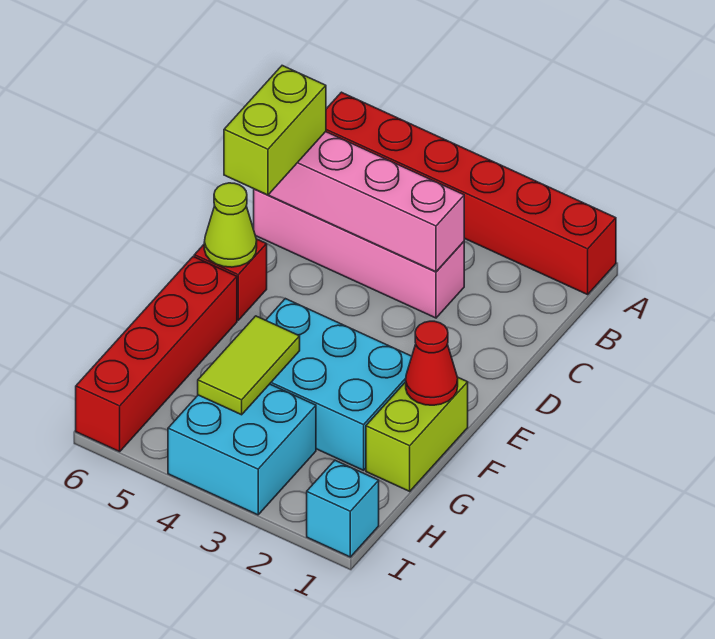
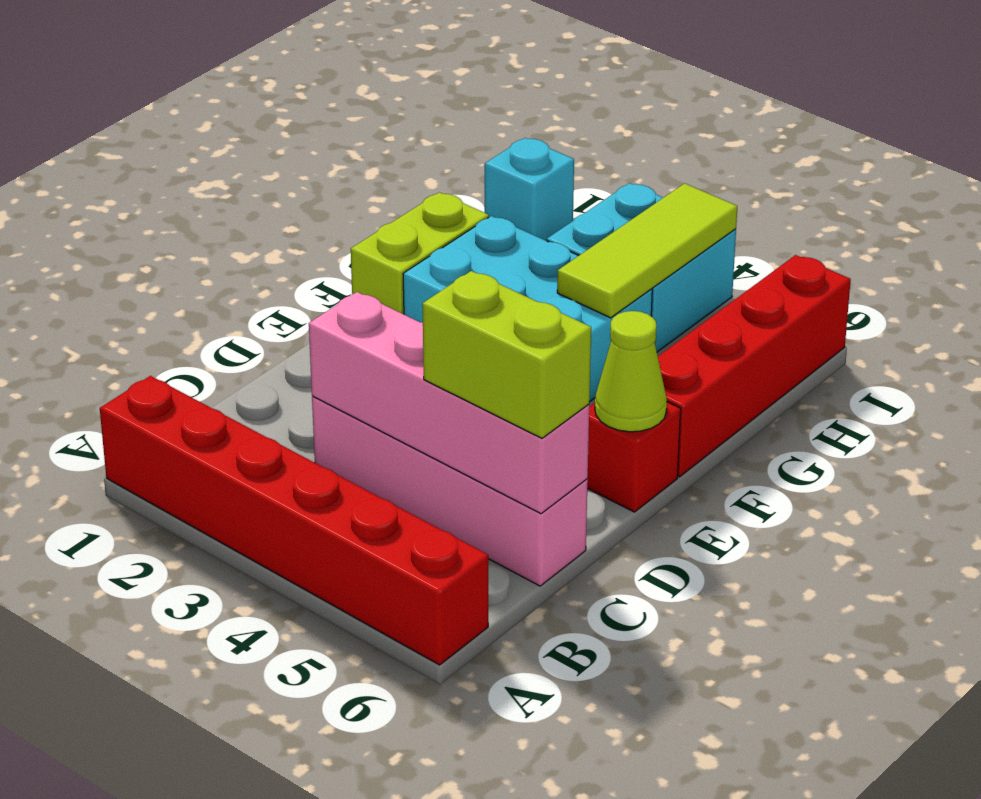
lime brick C6:D6 level 3 -> lime brick C5:C6 level 3
red cone F1 level 2 -> none
lime tile G4:H4 level 2 -> lime tile G4:I4 level 2

